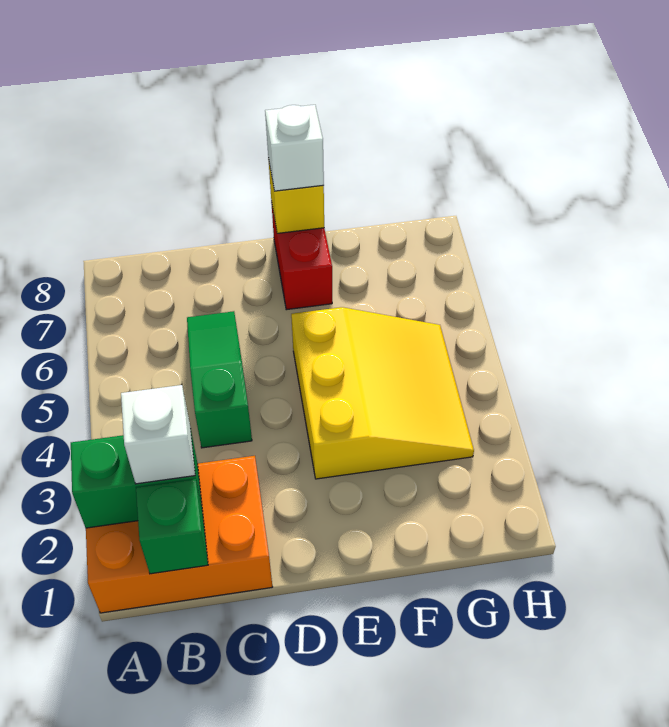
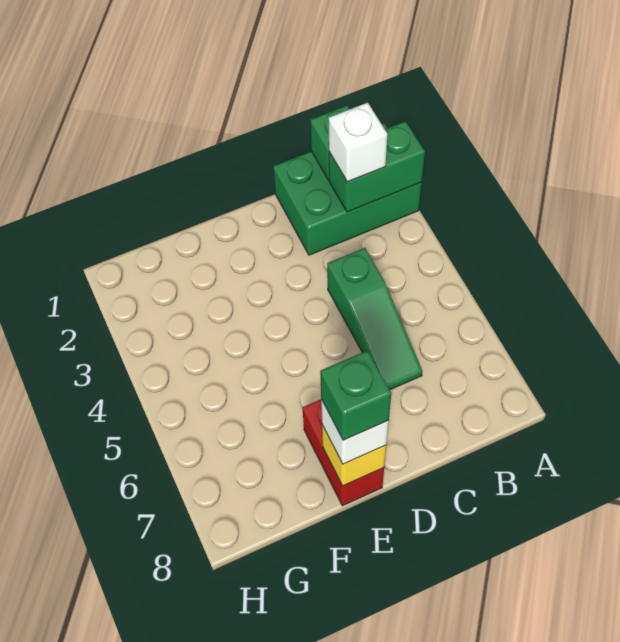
orange brick A1:C2 level 1 -> green brick A1:C2 level 1
yellow slope E3:G5 level 1 top E -> none
none -> green brick E8 level 4

